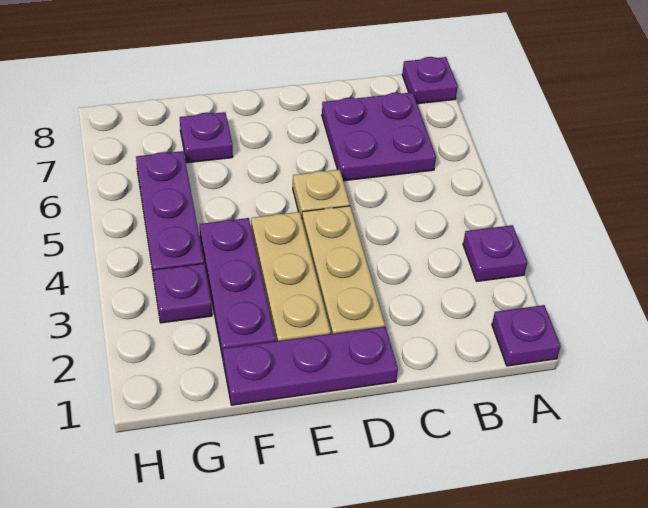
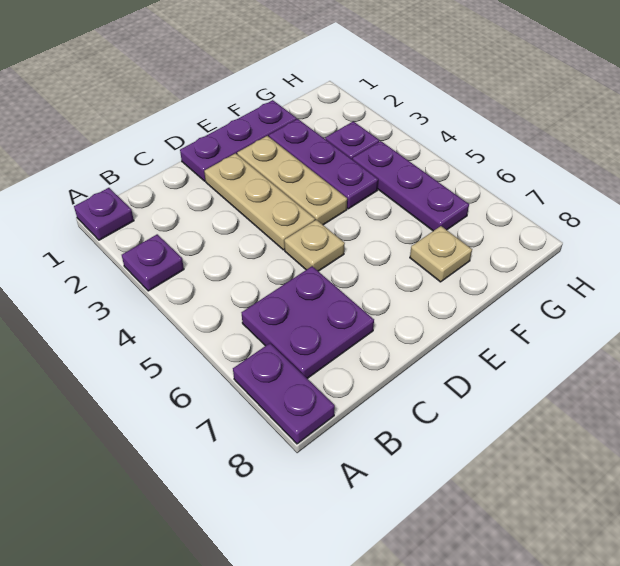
purple plate A8 level 1 -> purple plate A7:A8 level 1
purple plate F7 level 1 -> tan plate F7 level 1

